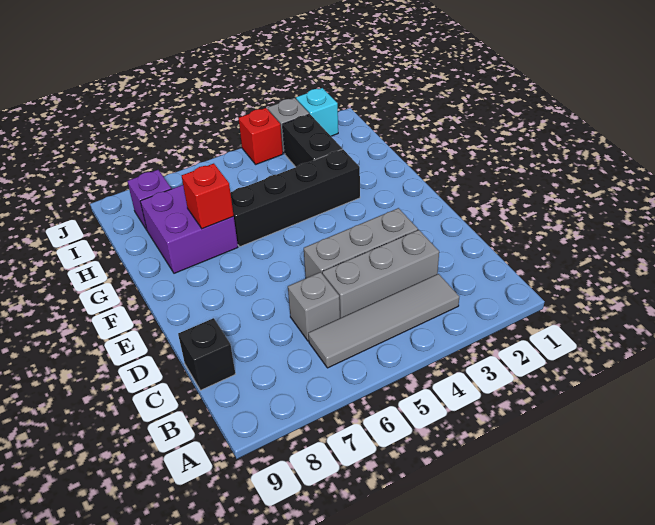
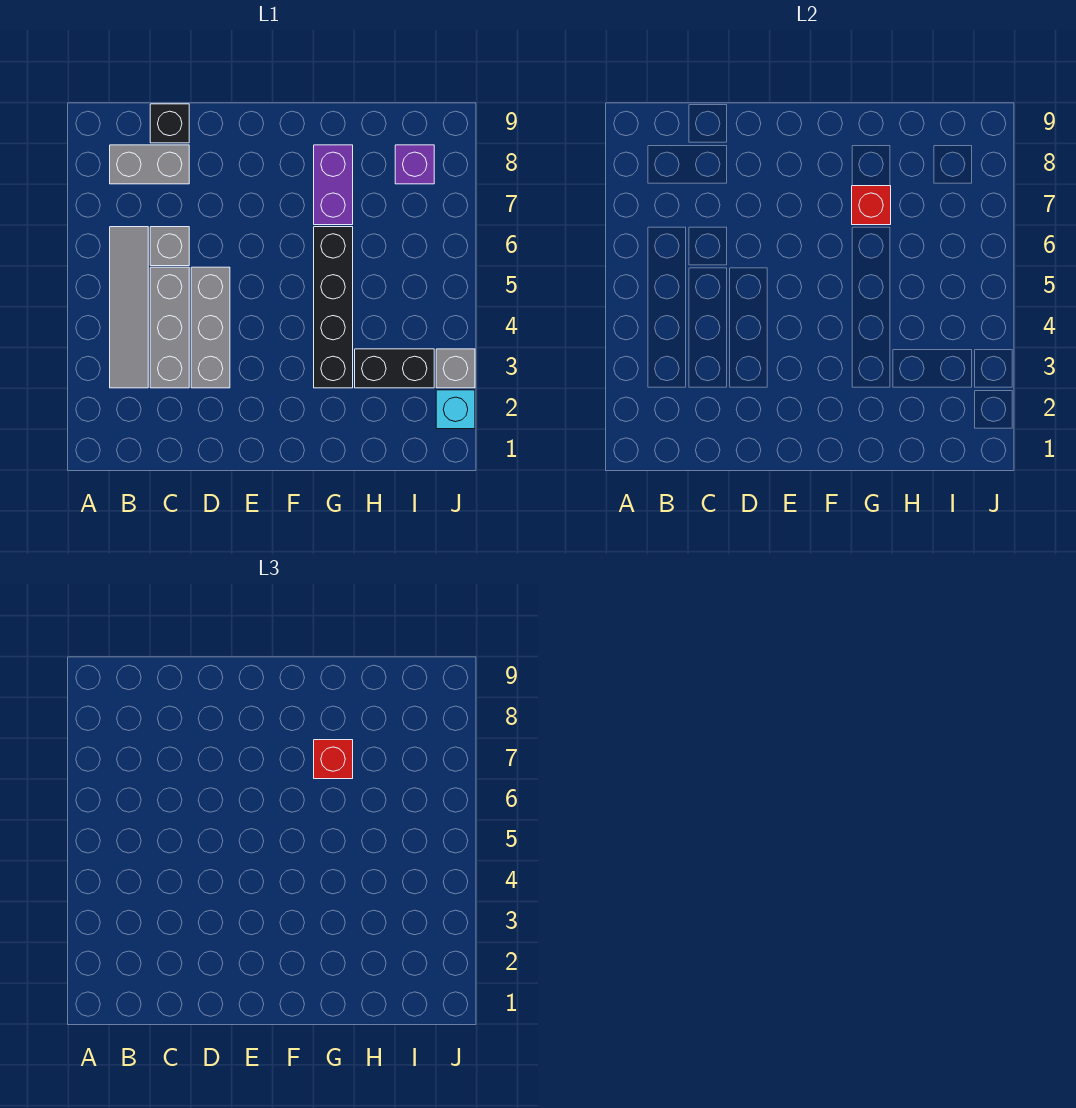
none -> grey brick B8:C8 level 1
purple brick G7:H8 level 1 -> purple brick G7:G8 level 1
red brick J4 level 1 -> red brick G7 level 3

